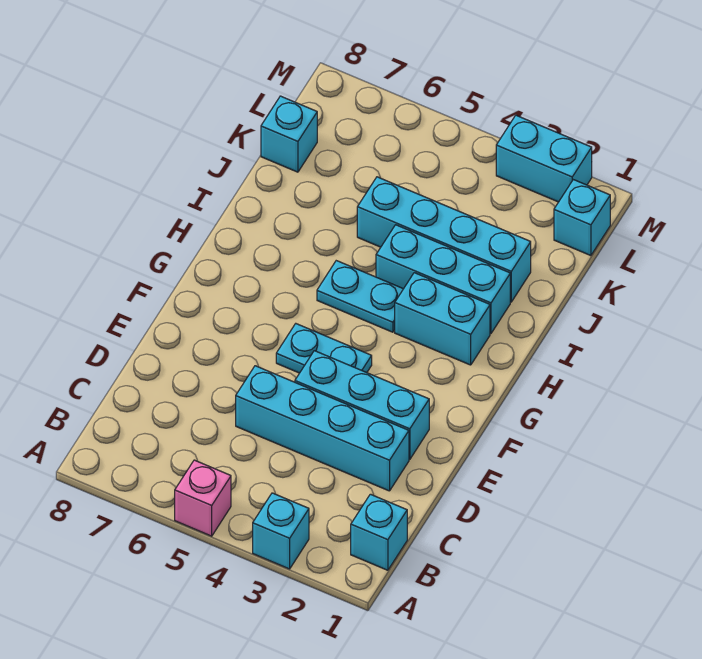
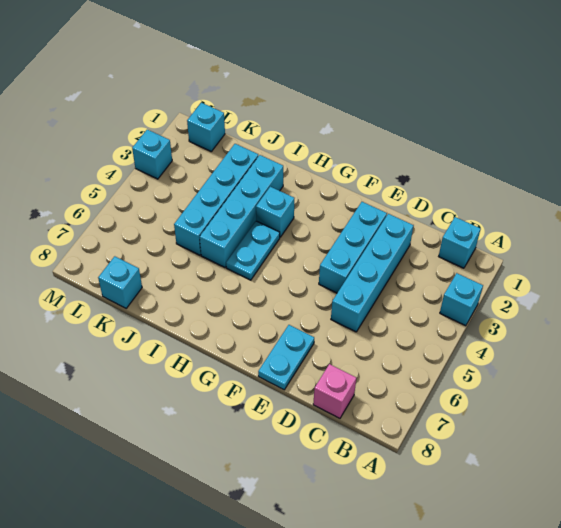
pink brick A5 level 1 -> pink brick C8 level 1
cyan plate F4:F5 level 1 -> cyan plate E7:E8 level 1
cyan brick H2:H3 level 1 -> cyan brick H3 level 1
cyan brick I2:I4 level 1 -> cyan brick I2:I5 level 1
cyan brick M2:M3 level 1 -> cyan brick M3 level 1

